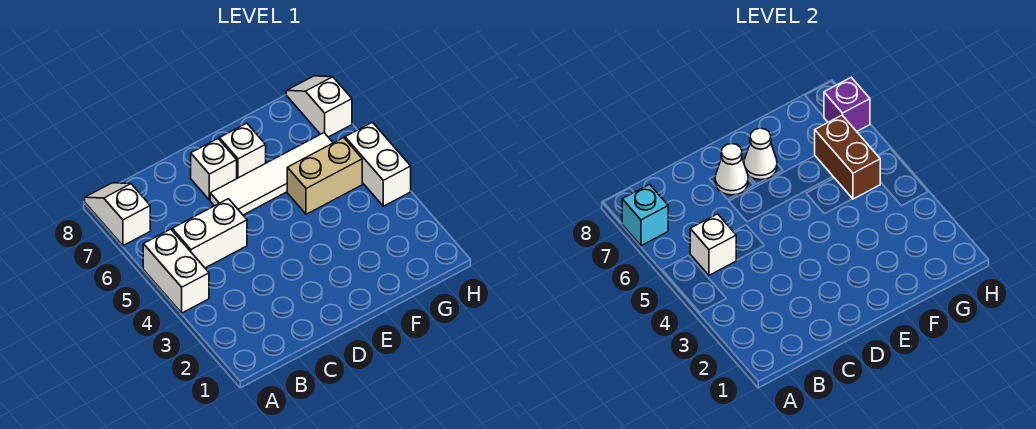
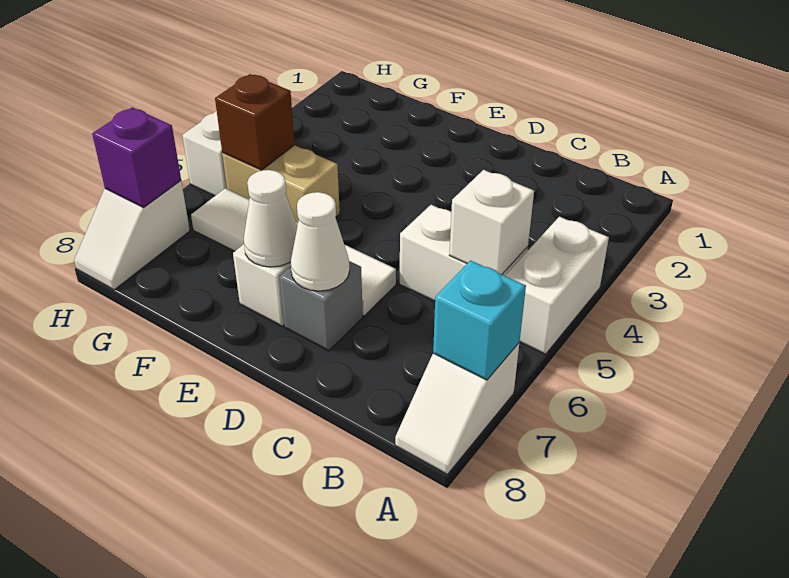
white brick D7 level 1 -> grey brick D7 level 1
brown brick G5:G6 level 2 -> brown brick G5 level 2

